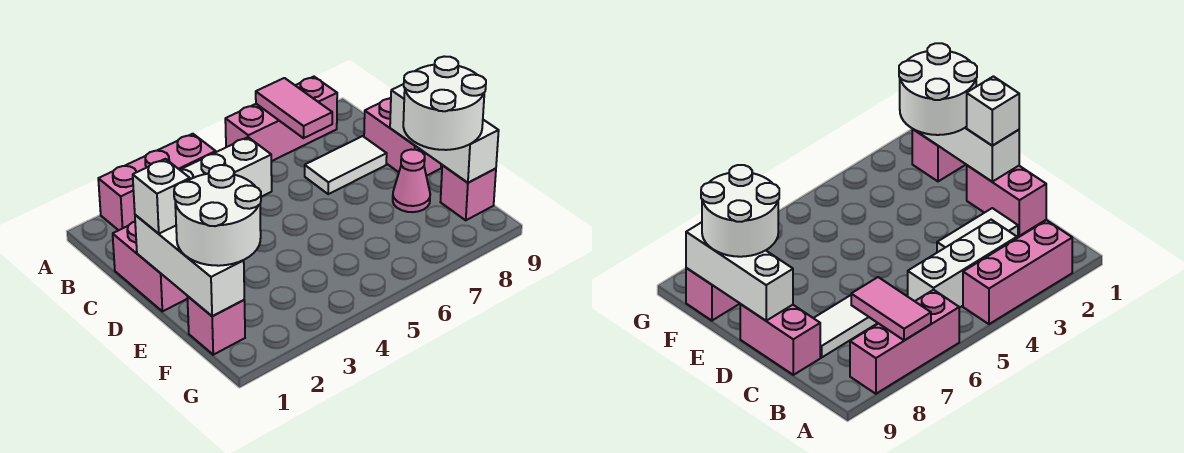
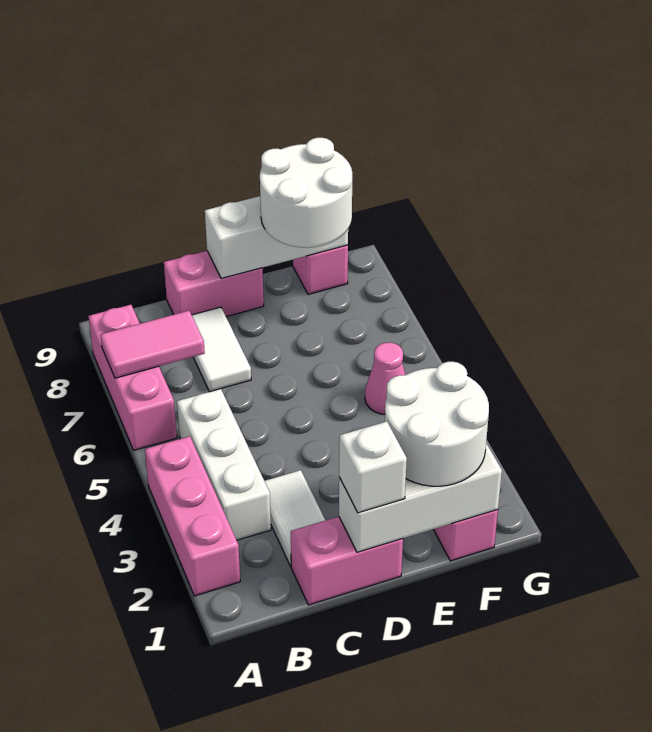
pink cone E8 level 1 -> pink cone F5 level 1

